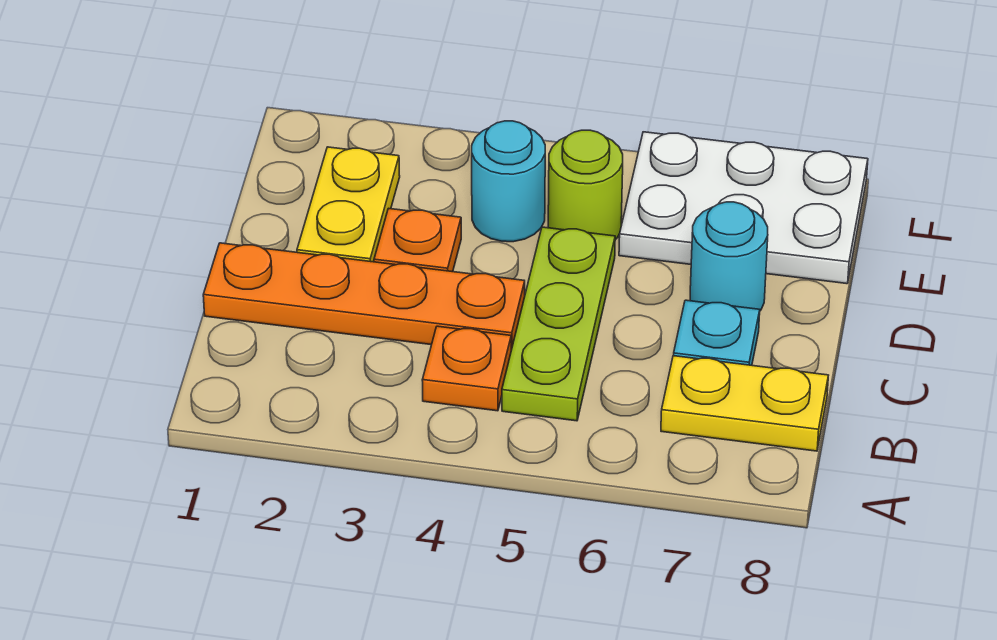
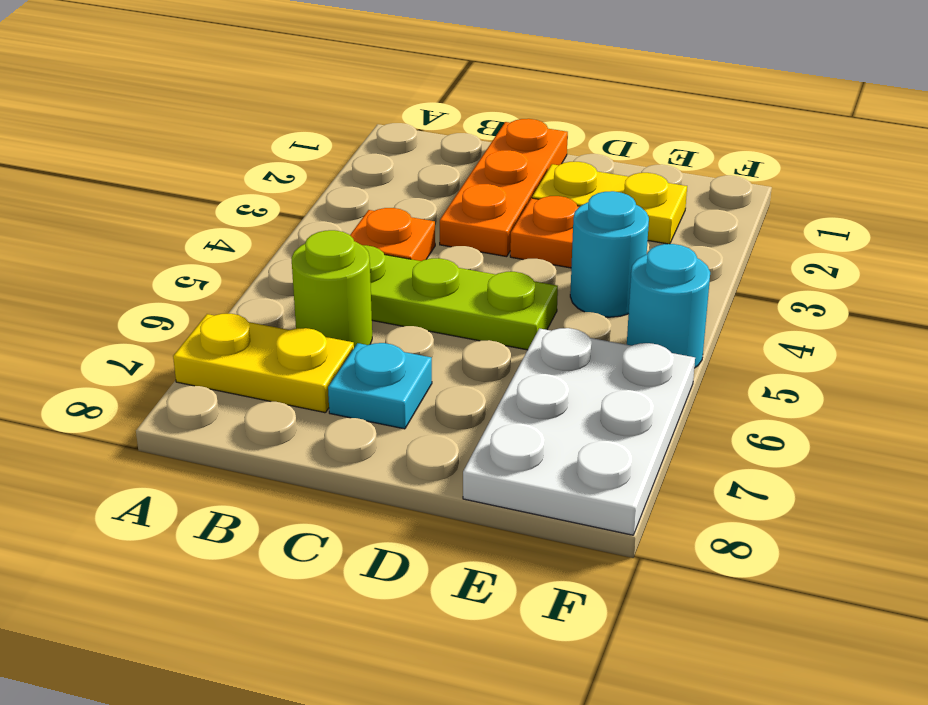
yellow plate B7:B8 level 1 -> yellow plate A7:B7 level 1
orange plate C1:C4 level 1 -> orange plate C1:C3 level 1
cyan round brick D7 level 1 -> cyan round brick F5 level 1
lime round brick E5 level 1 -> lime round brick B6 level 1

